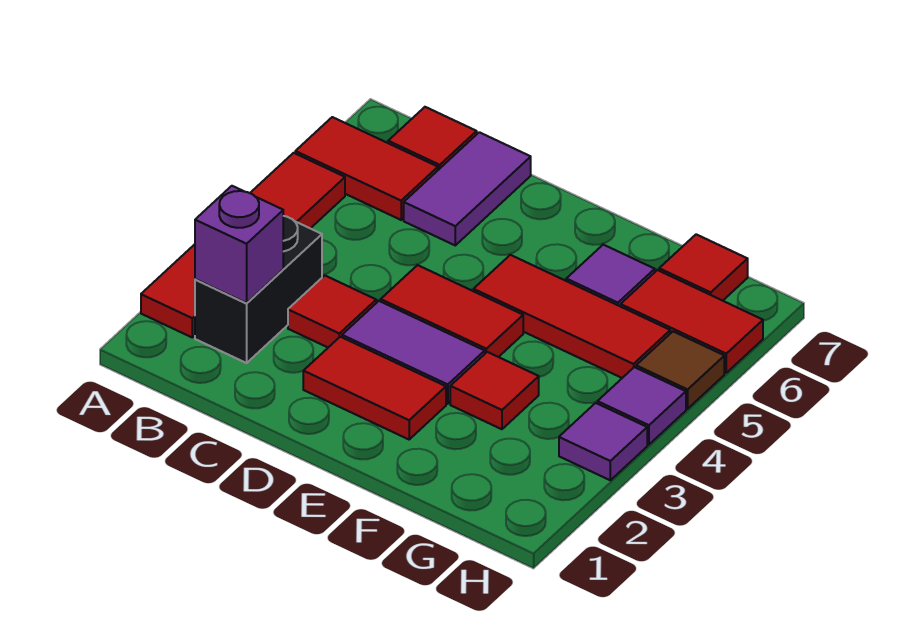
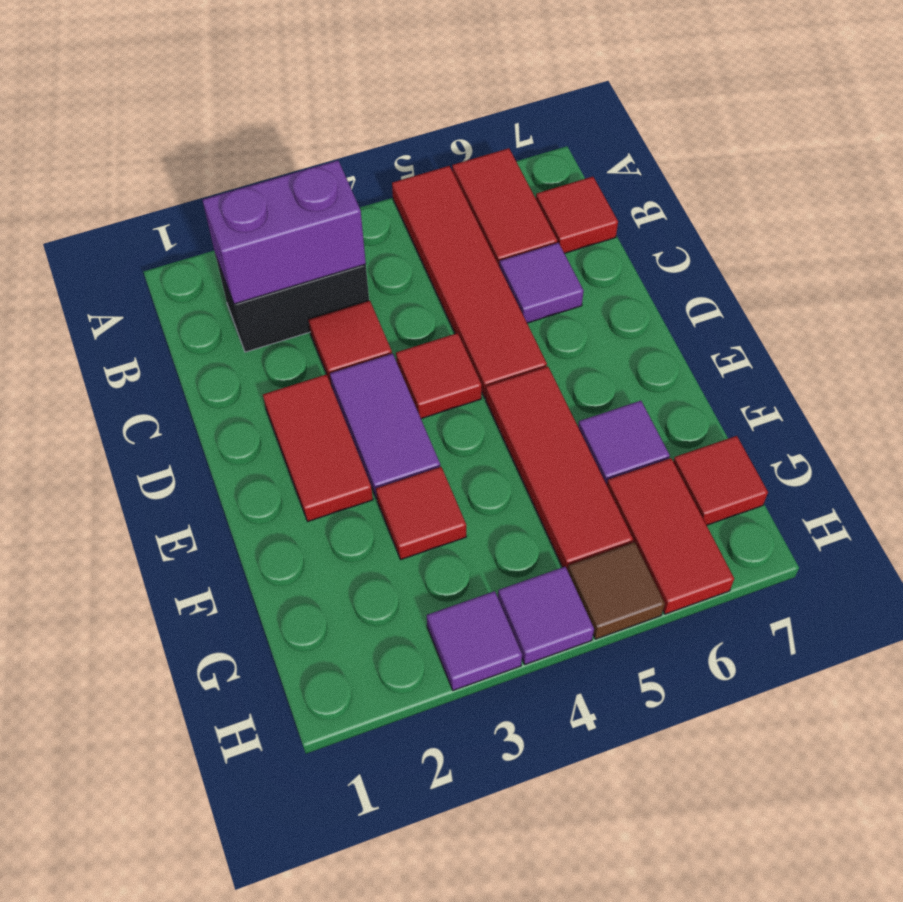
red tile A2:A5 level 1 -> red tile A5:D5 level 1
purple brick B2 level 2 -> purple brick B2:B3 level 2
purple tile C6:C7 level 1 -> purple tile C6 level 1
red tile D4:E4 level 1 -> red tile D4 level 1

